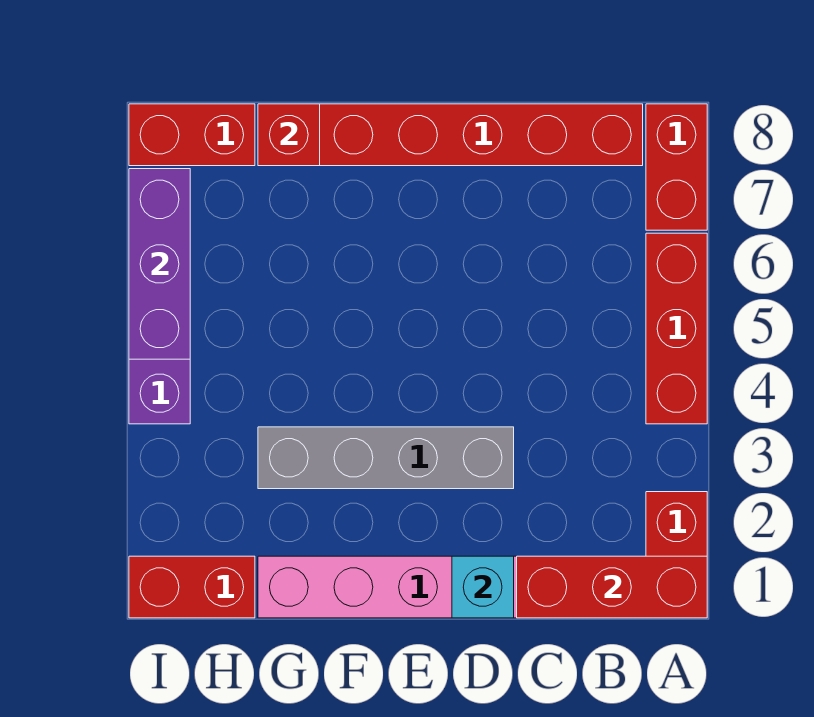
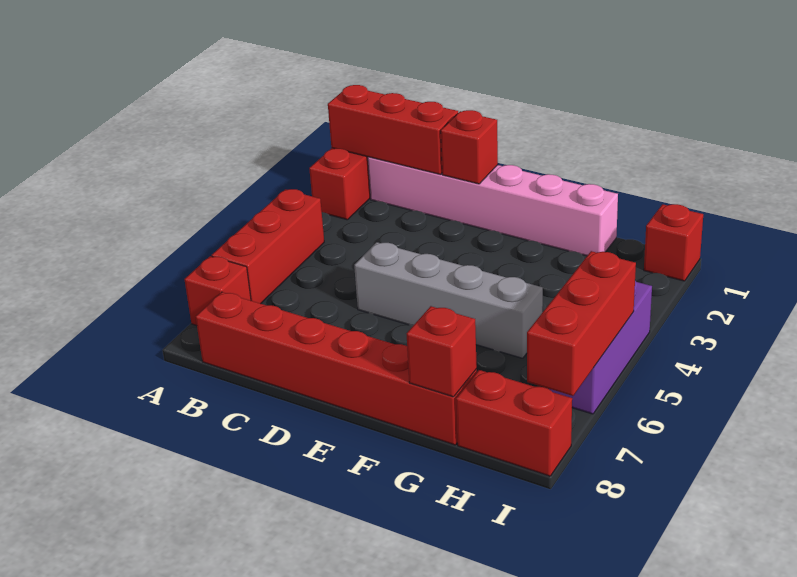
red brick A7:A8 level 1 -> red brick A7 level 1
cyan brick D1 level 2 -> red brick D1 level 2
grey brick D3:G3 level 1 -> grey brick D5:G5 level 1
red brick H1:I1 level 1 -> red brick I1 level 1
purple brick I5:I7 level 2 -> red brick I5:I7 level 2

